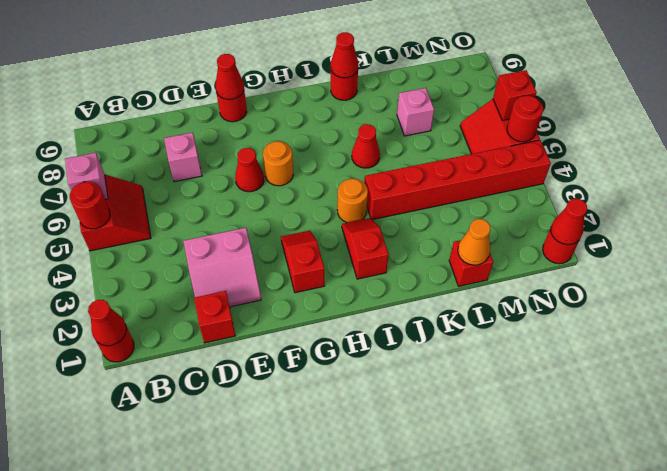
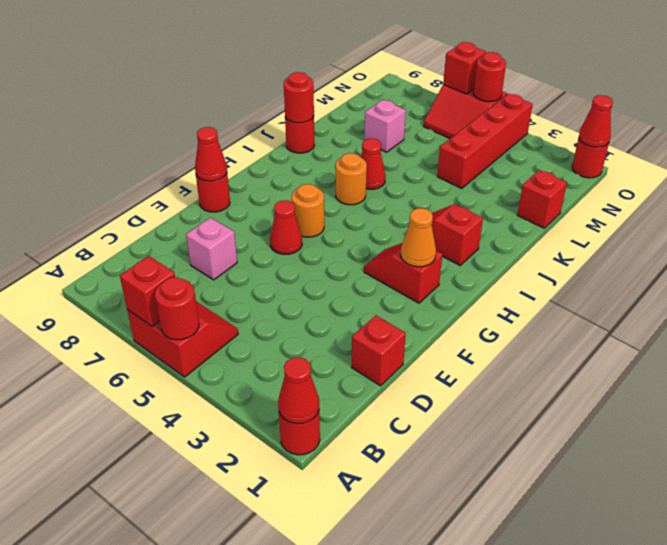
pink brick A6 level 2 -> red brick A6 level 2
pink slope D2:E3 level 1 top 3 -> none
orange round brick I4 level 1 -> orange round brick I6 level 1
red brick J4:O4 level 1 -> red brick L4:O4 level 1
red cone J9 level 2 -> red round brick J9 level 2
orange cone L1 level 2 -> orange cone G2 level 2

